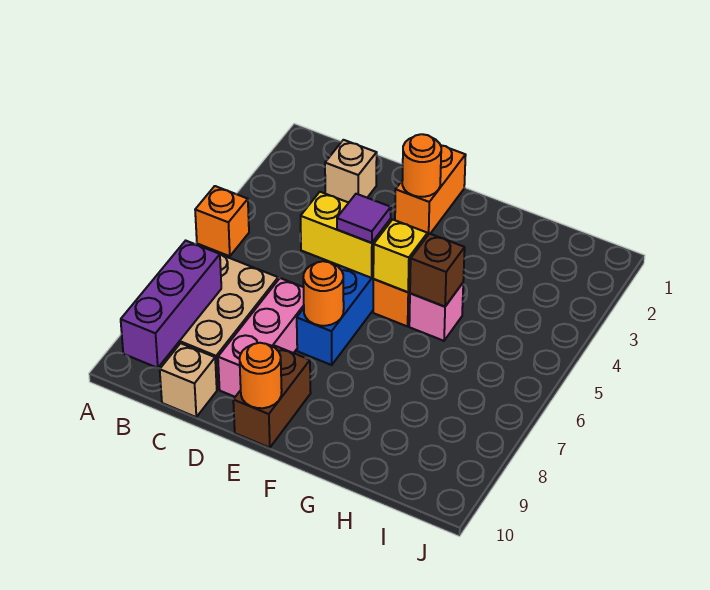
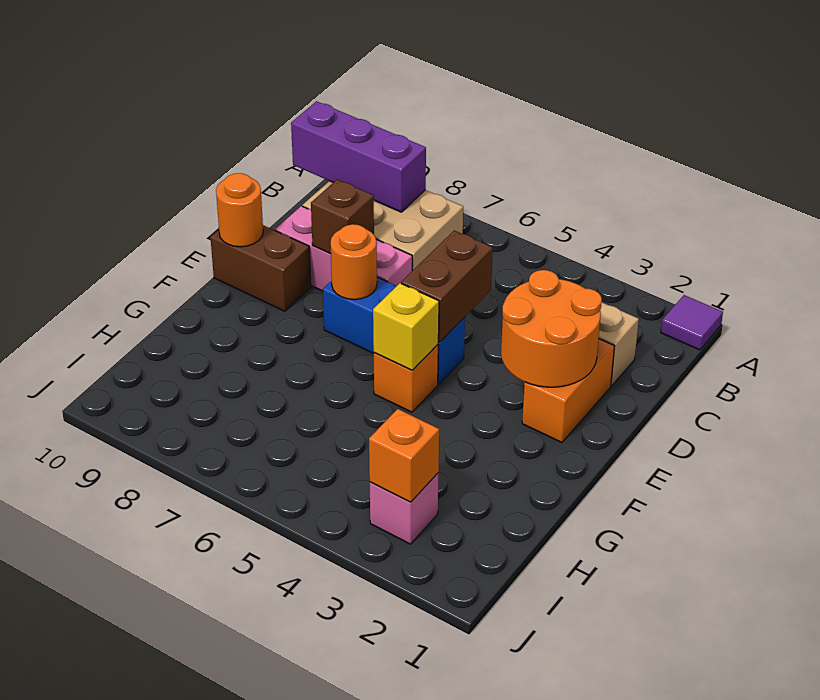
orange brick A5 level 1 -> orange brick I3 level 2
tan brick C10 level 1 -> none
yellow brick D5:E5 level 2 -> brown brick D5:E5 level 2
orange brick E1:E2 level 1 -> orange brick D2:E2 level 1
orange round brick E2 level 2 -> orange round brick D2:E3 level 2
purple tile E5 level 3 -> purple tile A1 level 1
pink brick G5 level 1 -> pink brick I3 level 1
brown brick G5 level 2 -> brown brick D8 level 2

